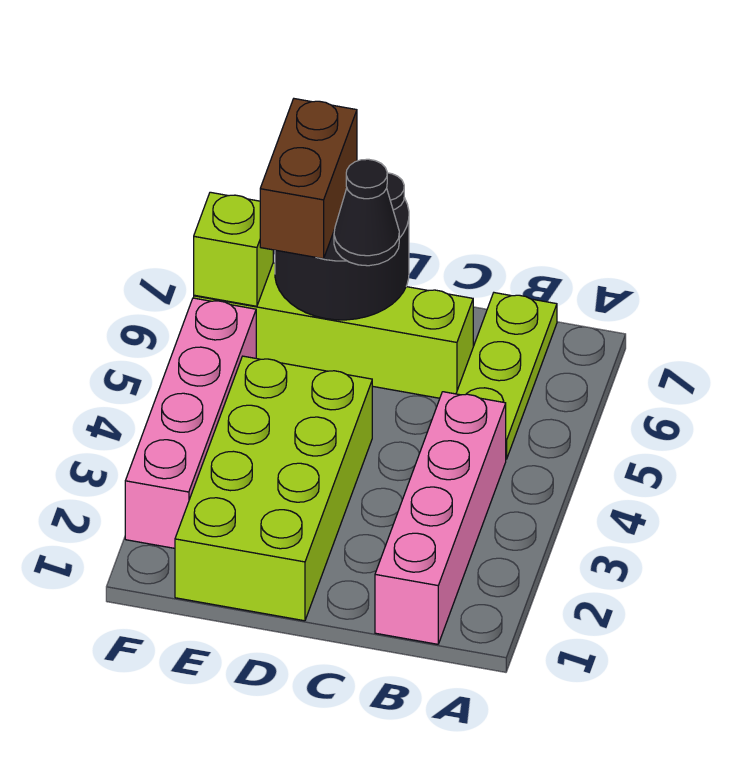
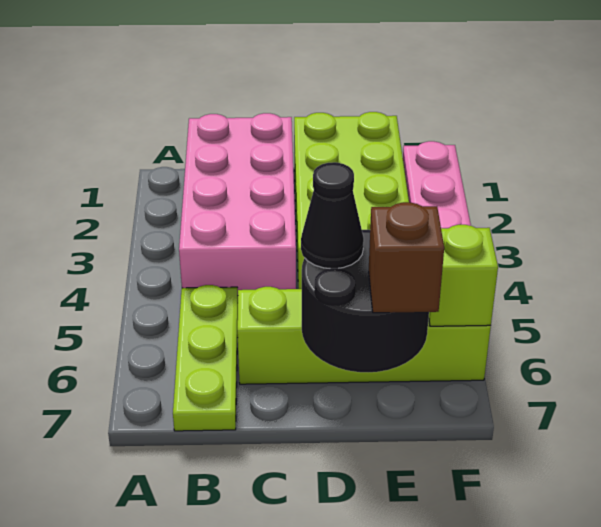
pink brick B1:B4 level 1 -> pink brick B1:C4 level 1
brown brick E6:E7 level 3 -> brown brick E7 level 3

